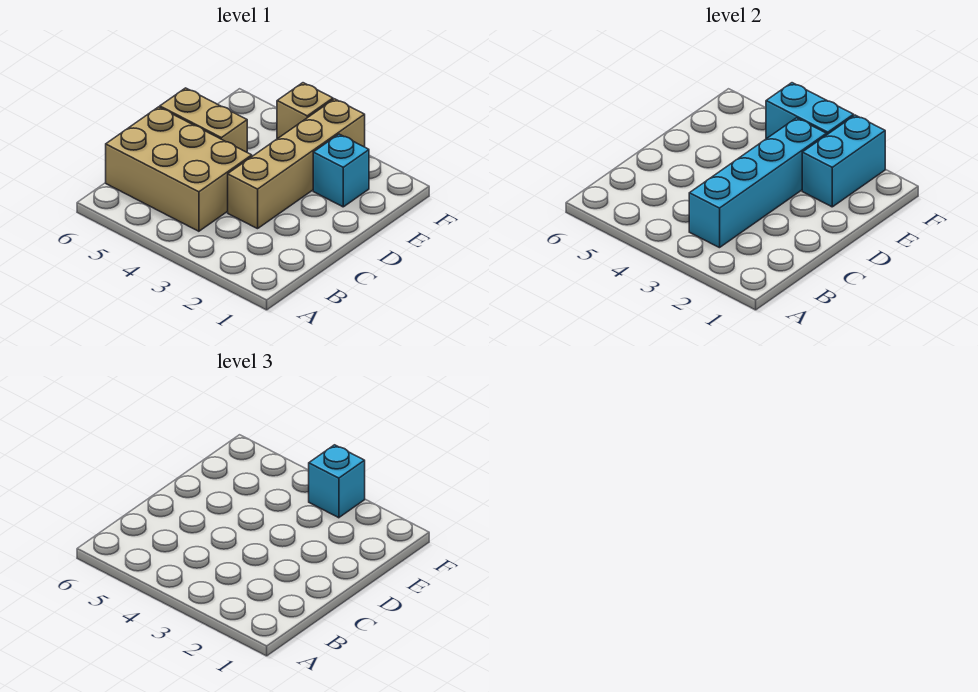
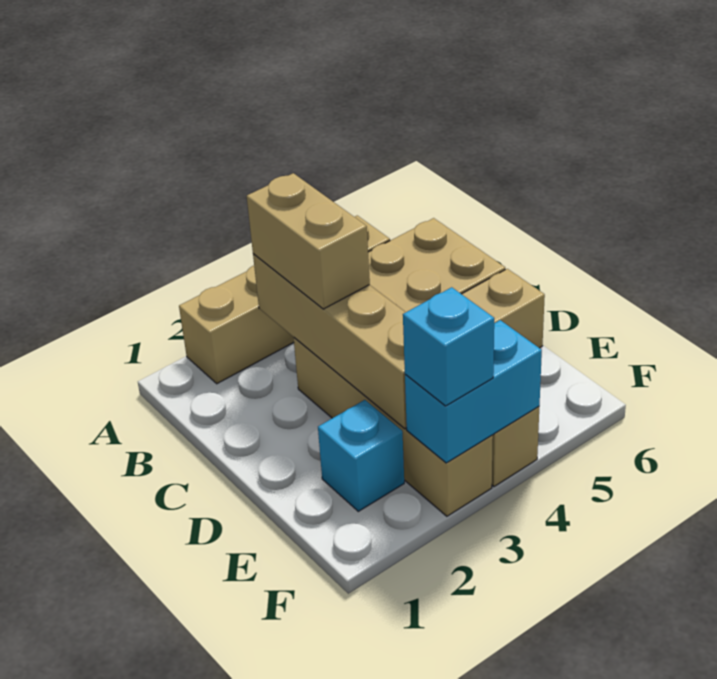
none -> tan brick A2:A5 level 1
cyan brick B3:E3 level 2 -> tan brick B3:E3 level 2
none -> tan brick B3:C3 level 3
cyan brick E2:F2 level 2 -> none

